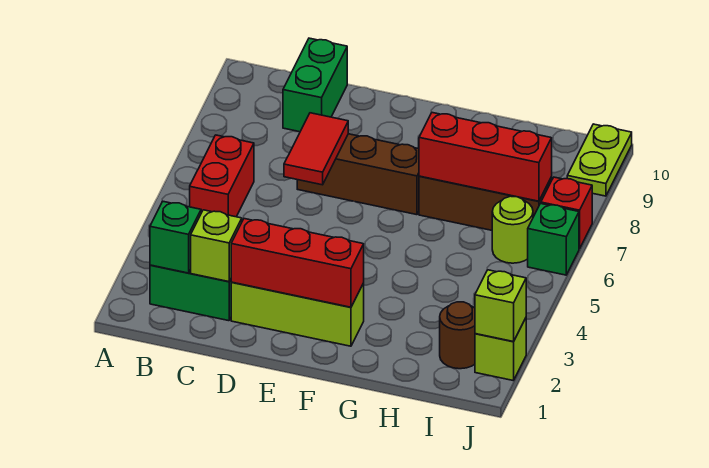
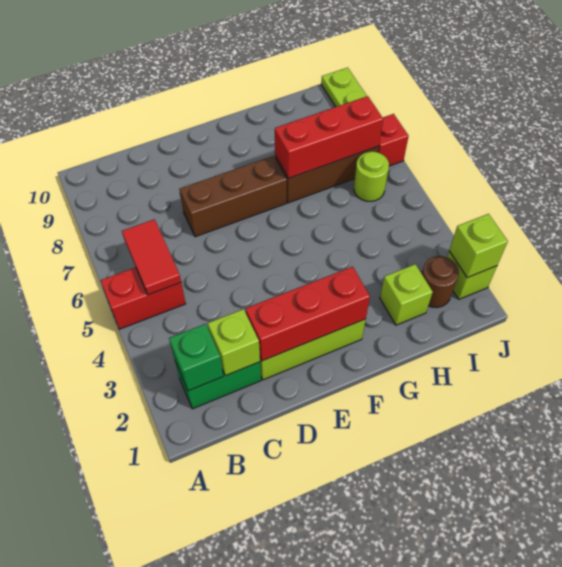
red brick B5:B6 level 1 -> red brick A5:B5 level 1
green brick C9:C10 level 1 -> none
red tile D6:D7 level 2 -> red tile B5:B6 level 2
none -> lime brick H2 level 1
green brick J6 level 1 -> none

